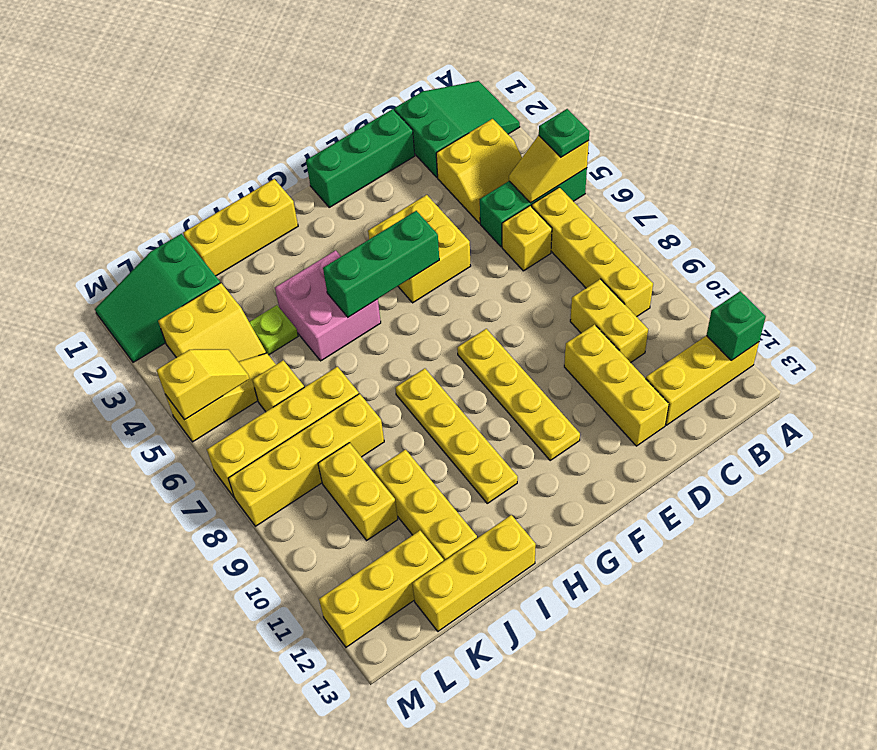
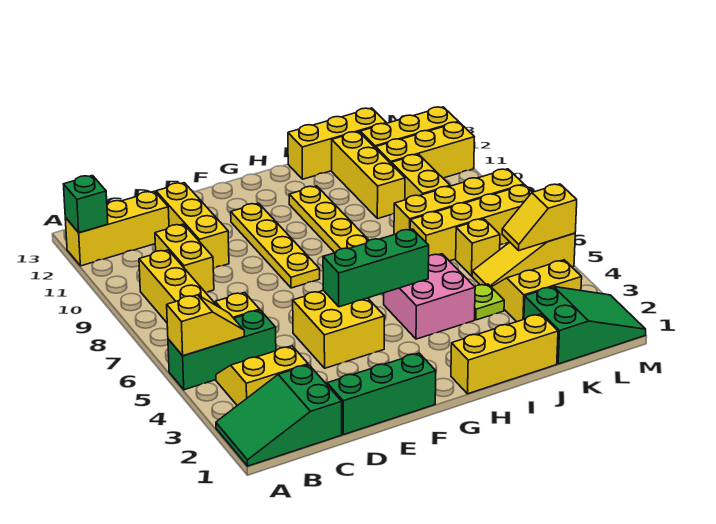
green plate A5 level 3 -> none
none -> yellow brick K11:M11 level 1

